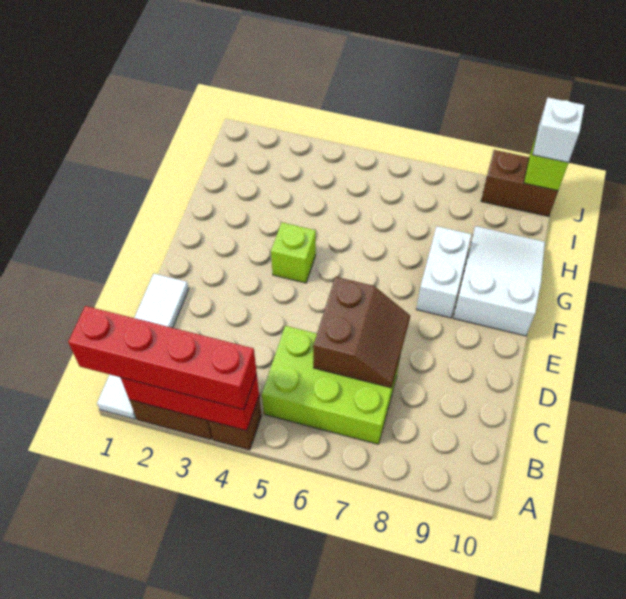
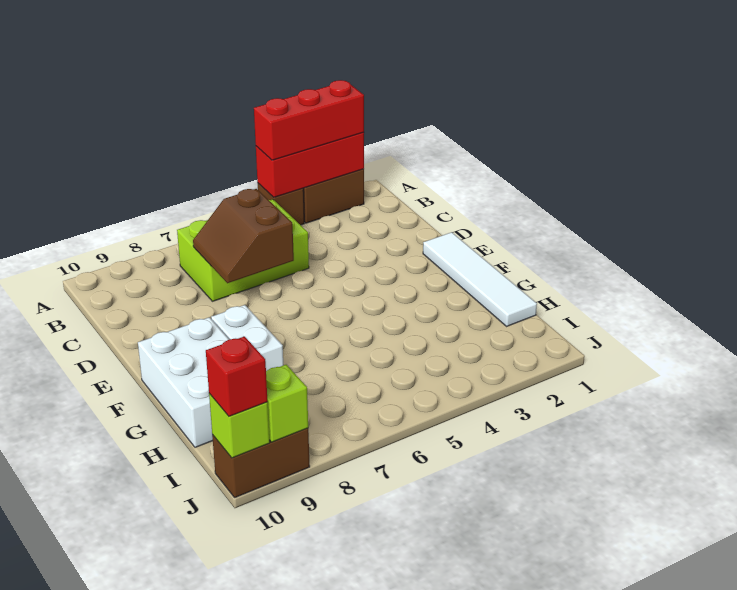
white tile A1:D1 level 1 -> white tile E1:H1 level 1
red brick A1:A4 level 3 -> red brick A2:A4 level 3
lime brick F4 level 1 -> lime brick J9 level 2
white slope F9:H10 level 1 top F -> white brick F9:H10 level 1
white brick J10 level 3 -> red brick J10 level 3

